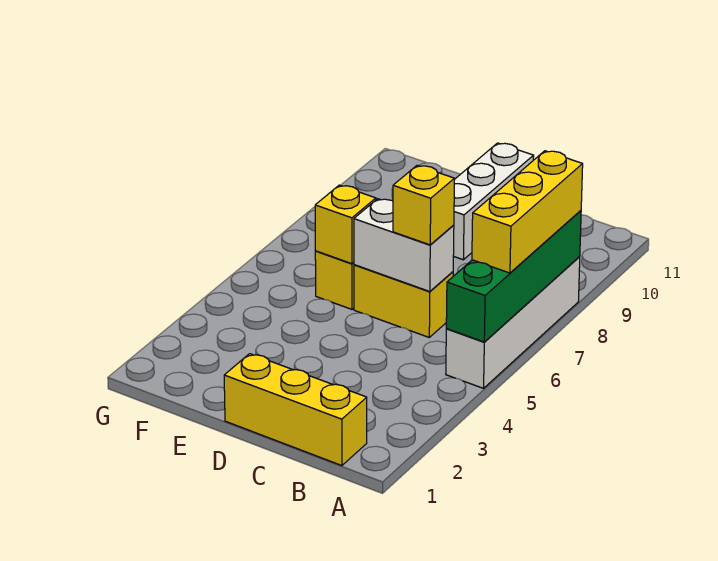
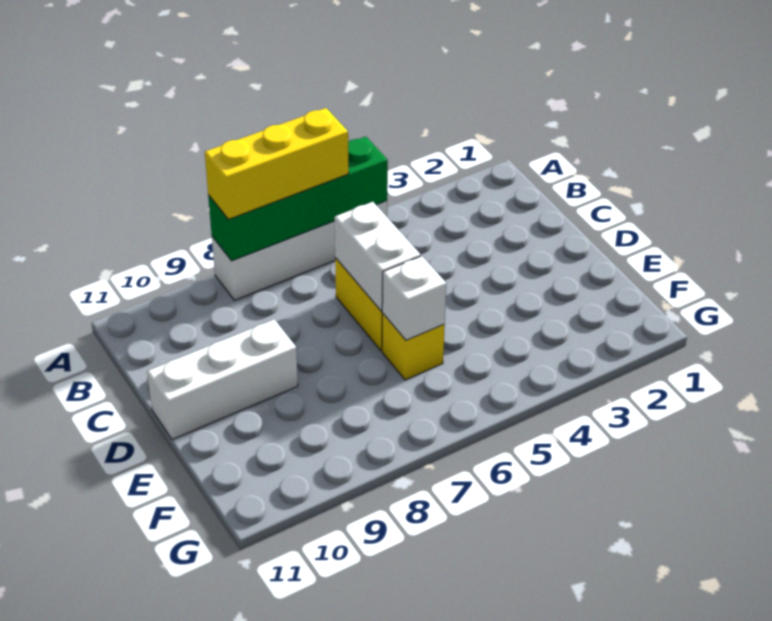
yellow brick B1:D1 level 1 -> none
yellow brick C6 level 3 -> none
yellow brick E6 level 2 -> white brick E6 level 2

